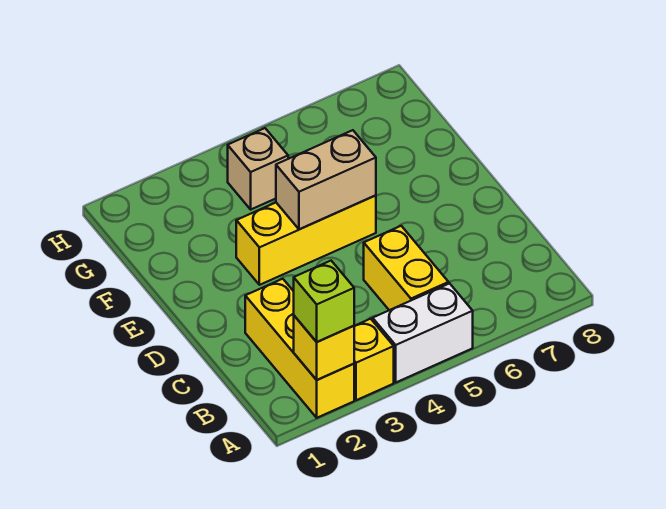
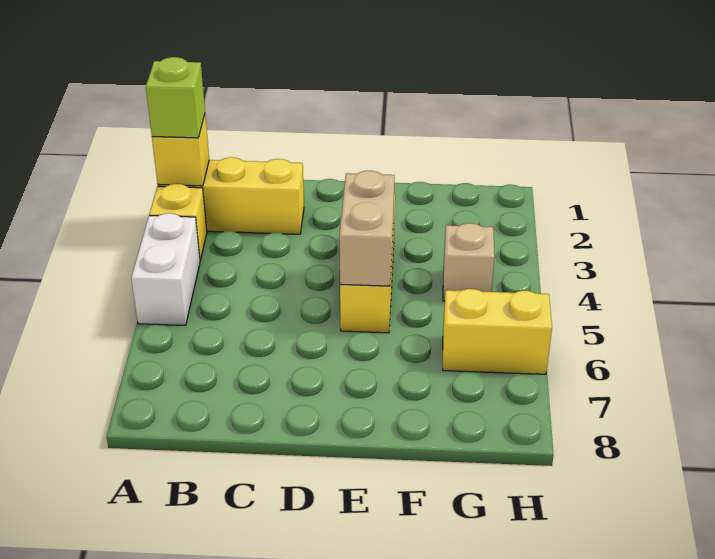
yellow brick B5:C5 level 1 -> yellow brick G6:H6 level 1

